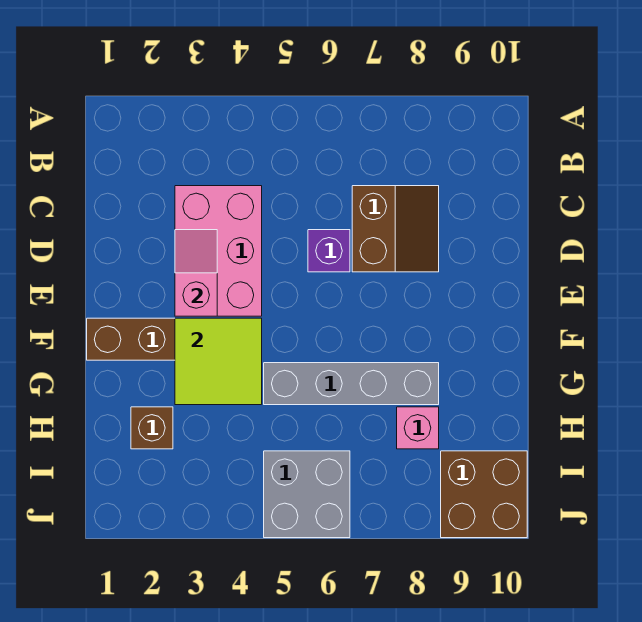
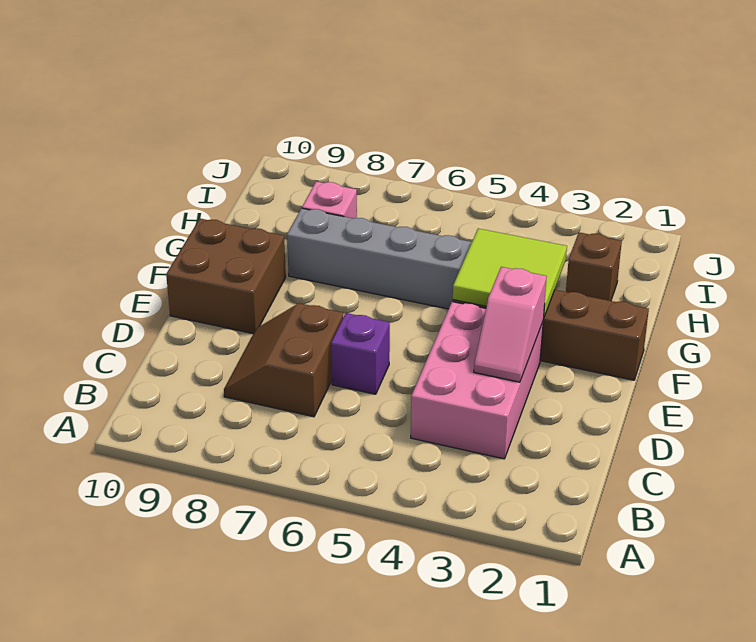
grey brick I5:J6 level 1 -> none
brown brick I9:J10 level 1 -> brown brick E9:F10 level 1

